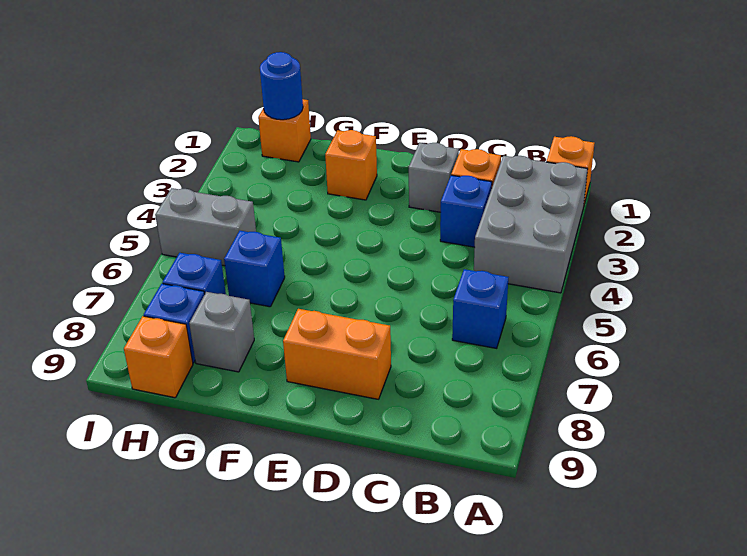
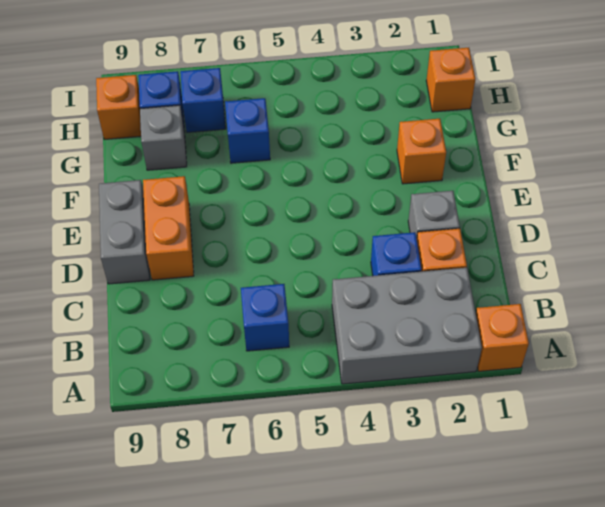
blue round brick H1 level 2 -> none
grey brick H5:I5 level 1 -> grey brick D9:E9 level 1

